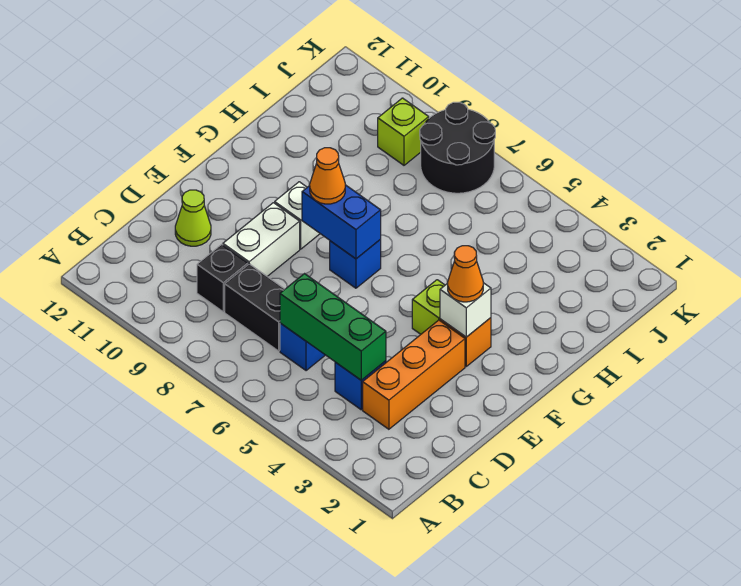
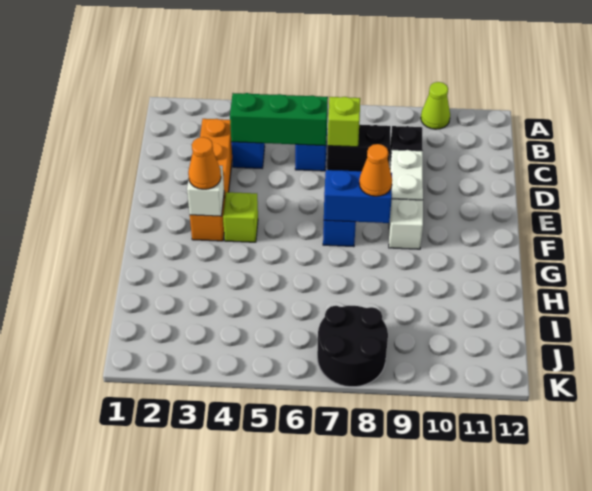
lime cone D11 level 1 -> lime cone A10 level 1
lime brick J9 level 1 -> lime brick C7 level 2

